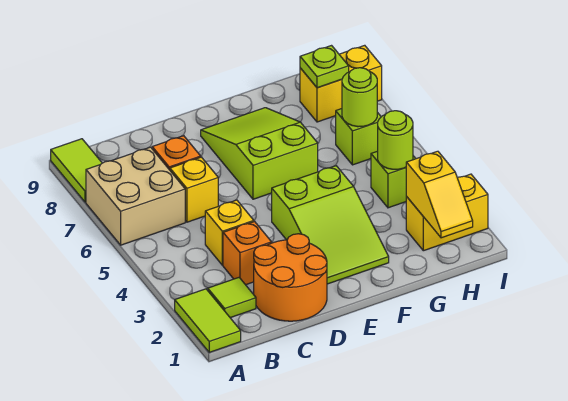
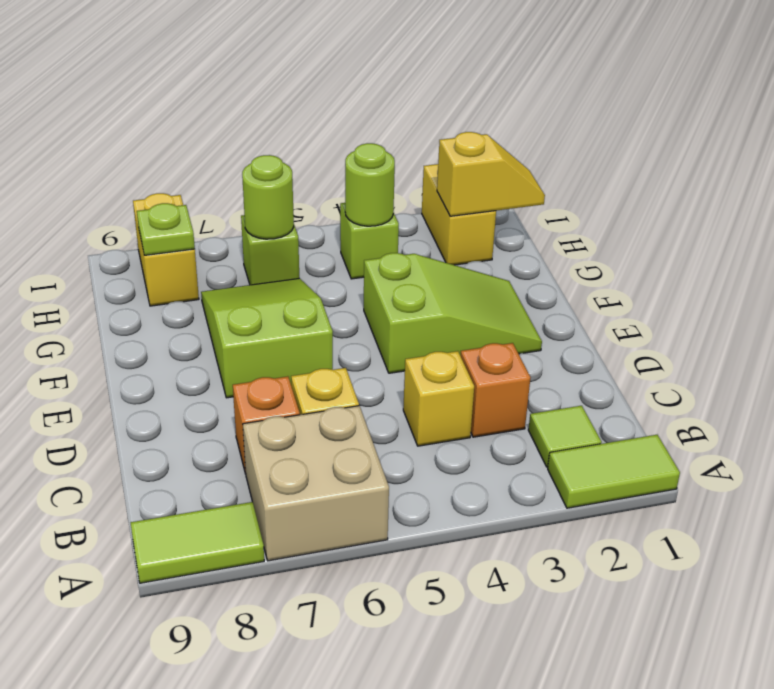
orange round brick C1:D2 level 1 -> none
lime slope E6:F8 level 1 top 6 -> lime slope E6:G7 level 1 top E

